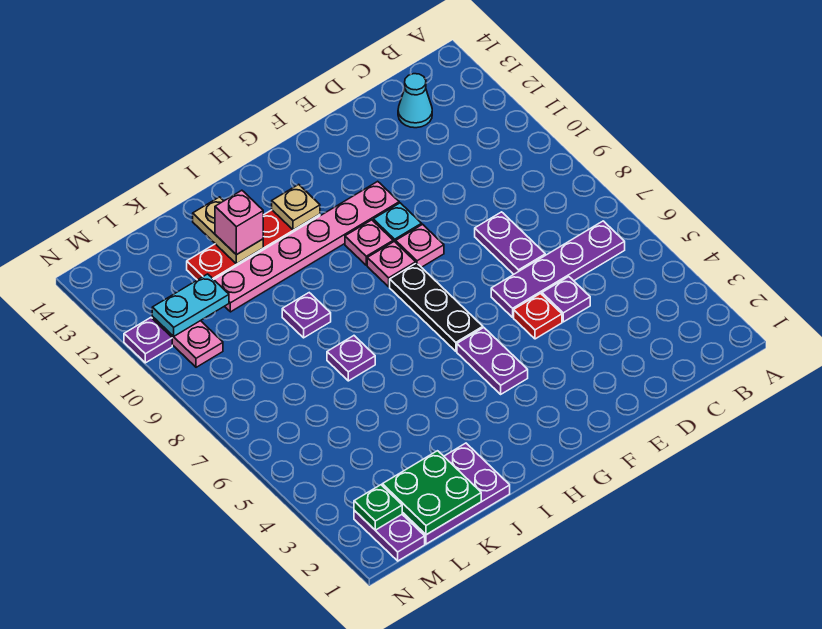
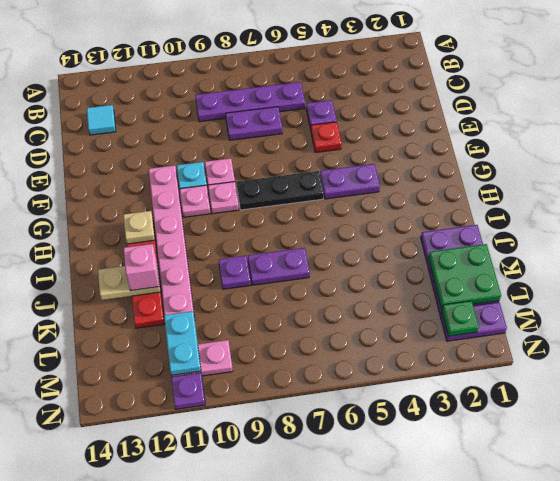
purple plate B6:E6 level 1 -> purple plate C6:C9 level 1
cyan cone C13 level 1 -> cyan tile C13 level 1
purple plate J7 level 1 -> purple plate J7:J8 level 1

